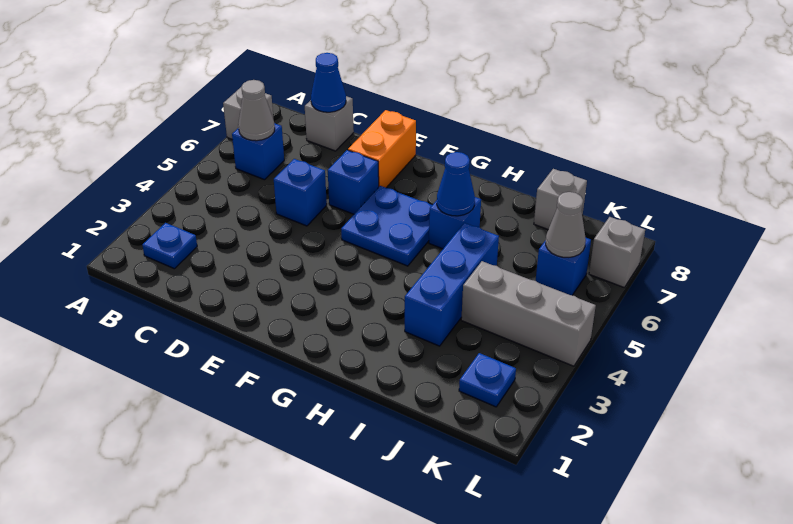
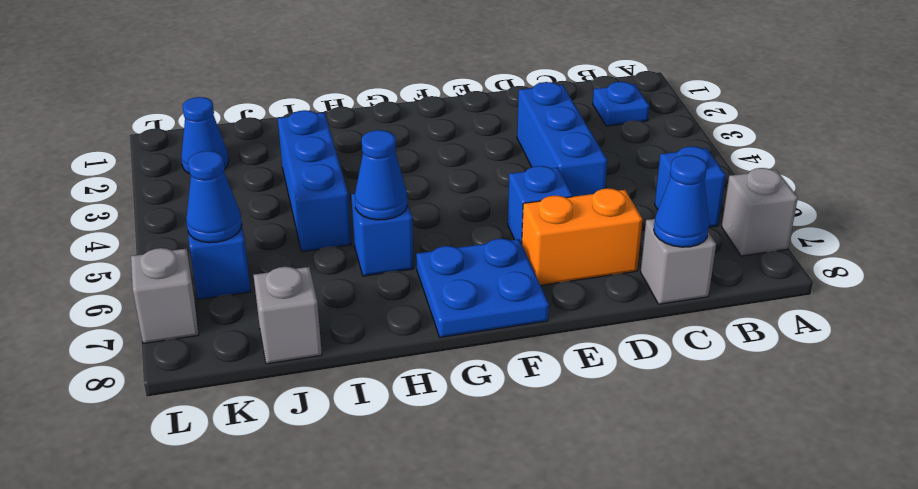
grey cone B6 level 2 -> none
blue brick D5 level 1 -> blue brick D3:D5 level 1
orange brick E7:E8 level 1 -> orange brick D7:E7 level 1
blue plate F5:G6 level 1 -> blue plate F7:G8 level 1
grey brick J4:L4 level 1 -> none
blue plate K2 level 1 -> blue cone K2 level 1
grey cone K6 level 2 -> blue cone K6 level 2

